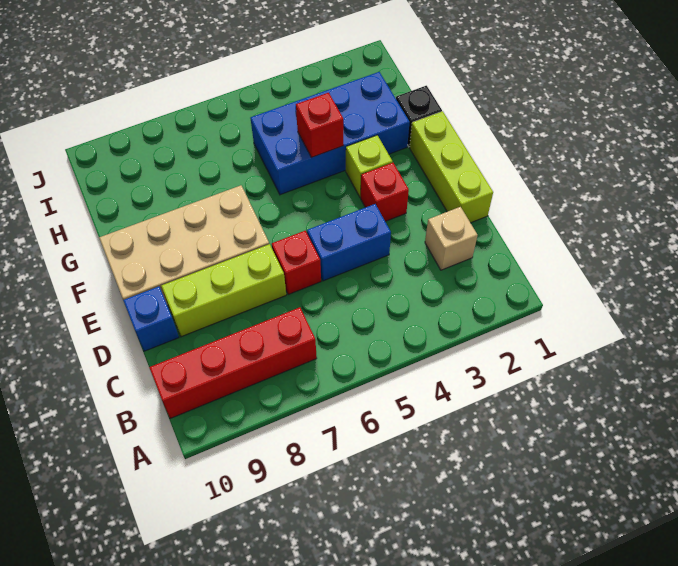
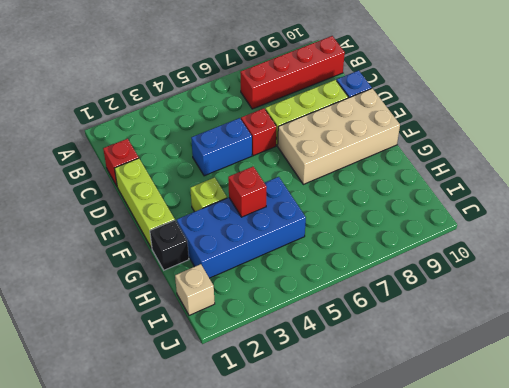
tan brick C2 level 1 -> tan brick I1 level 1
red brick E3 level 1 -> red brick C1 level 1

